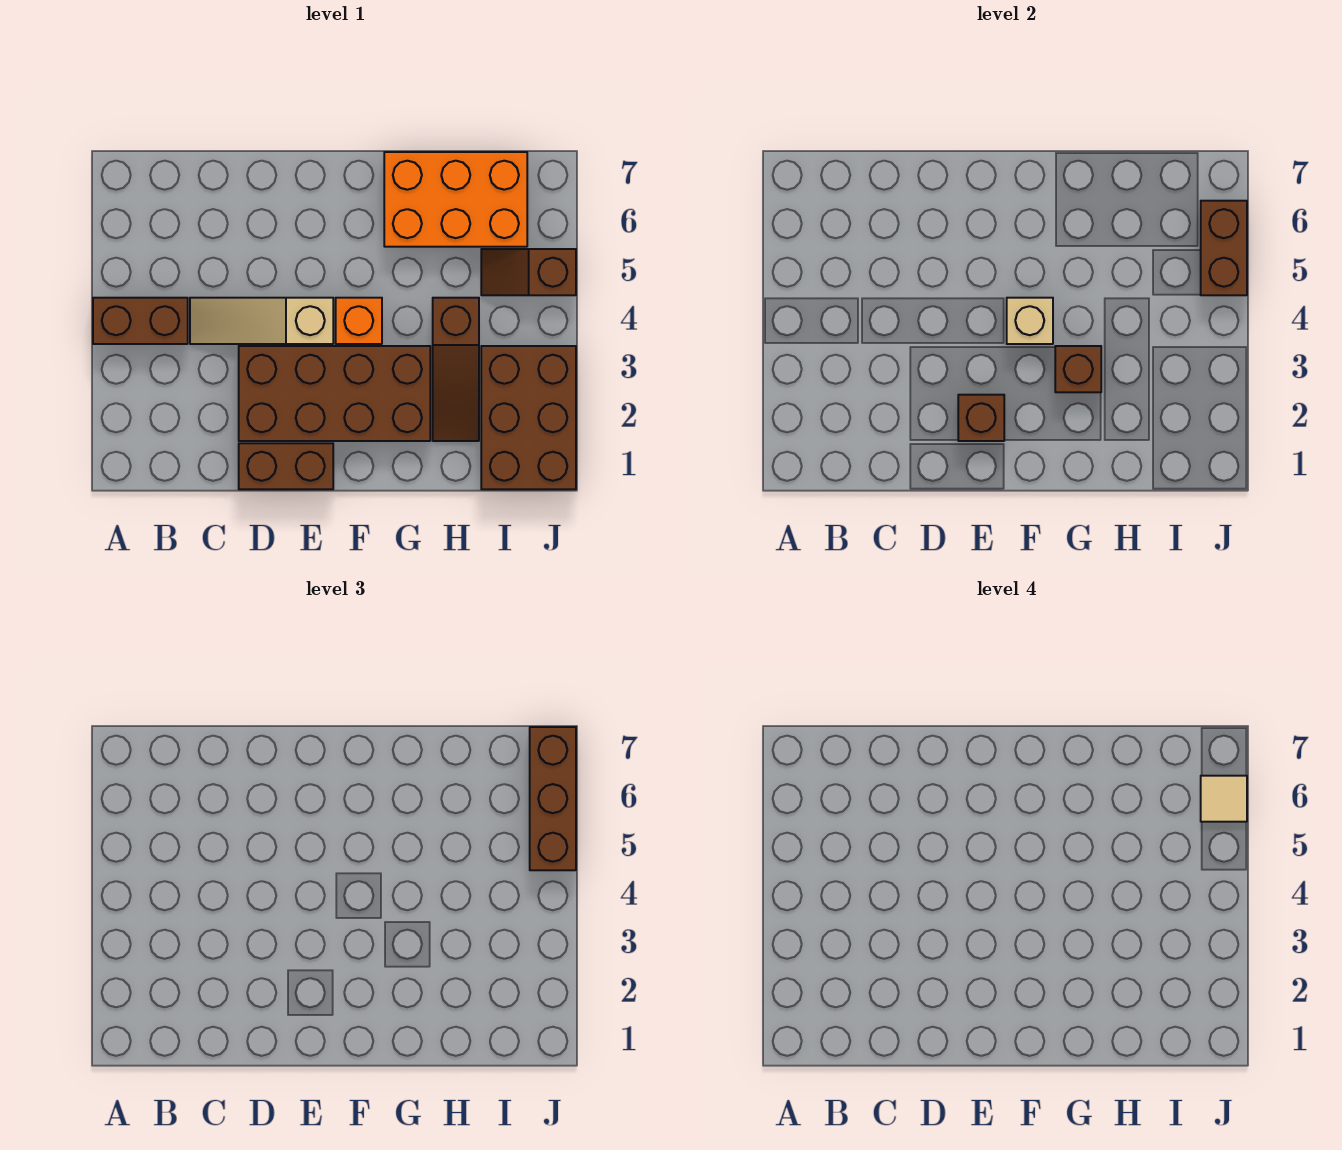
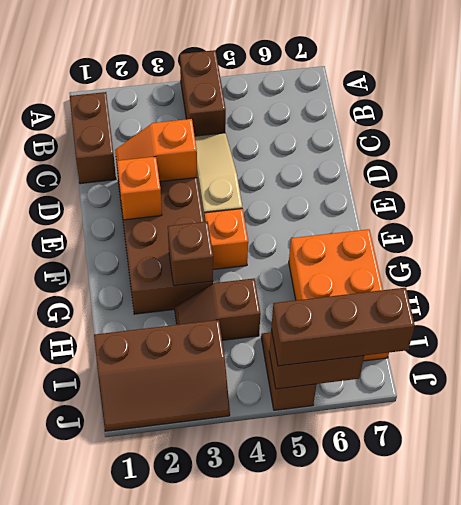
brown brick D1:E1 level 1 -> brown brick B1:C1 level 1
none -> orange slope D2:D3 level 2 top 3
brown brick E2 level 2 -> orange brick E2 level 2
tan brick F4 level 2 -> none
brown slope H2:H4 level 1 top 4 -> brown slope H3:H4 level 1 top 4
brown brick I1:J3 level 1 -> brown slope I1:J3 level 1 top I
tan tile J6 level 4 -> none

